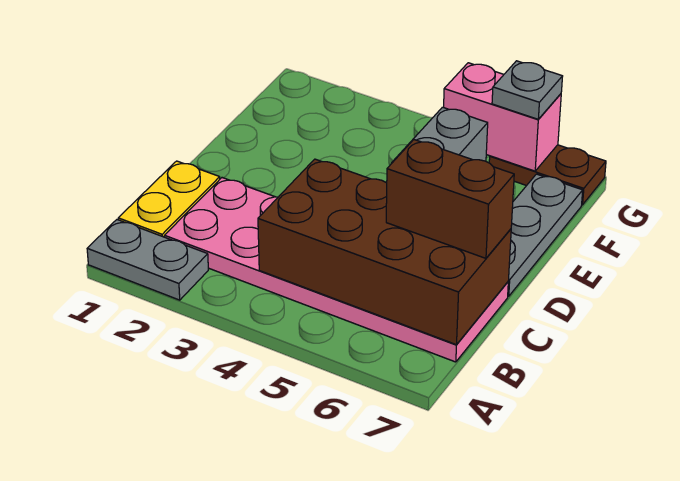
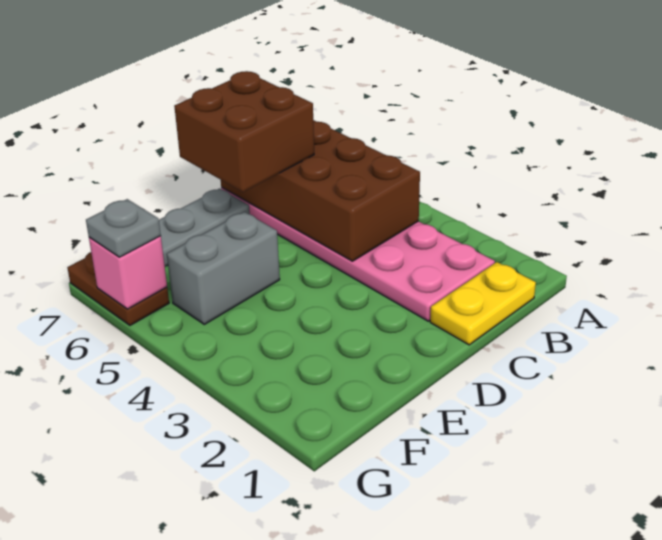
grey plate A1:A2 level 1 -> none
brown brick C6:C7 level 3 -> brown brick C6:D7 level 3
pink brick G5:G6 level 2 -> pink brick G6 level 2

